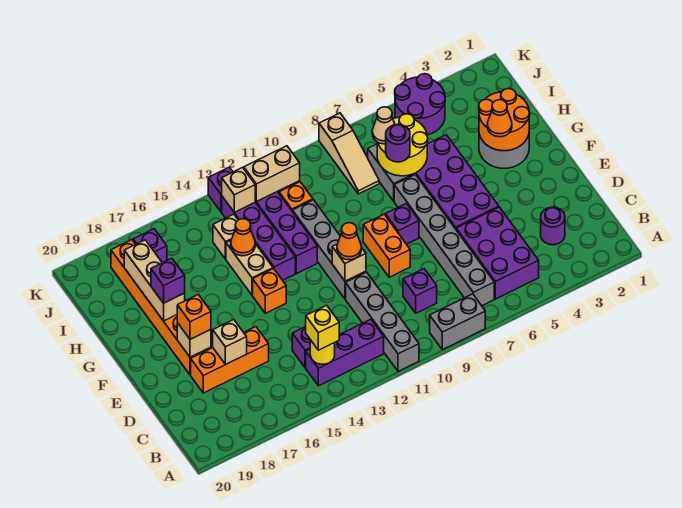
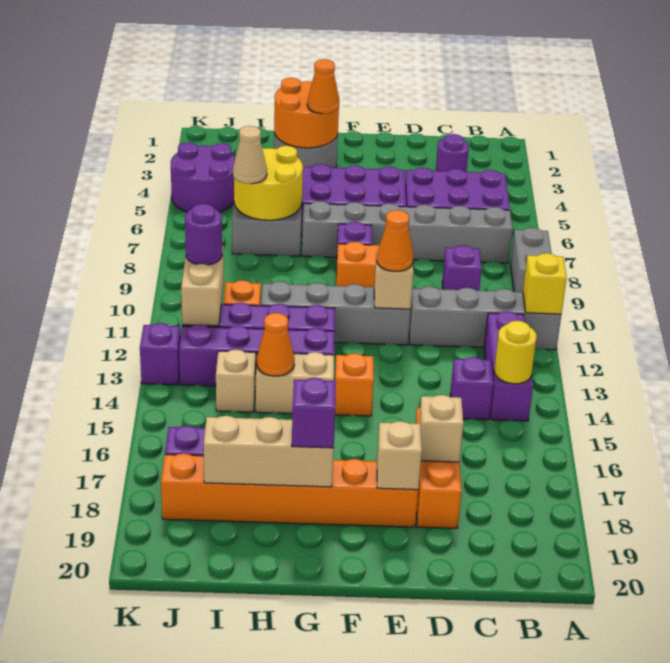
yellow brick B14 level 3 -> yellow brick A11 level 2
orange brick E18 level 3 -> none
purple round brick H7 level 3 -> purple round brick J11 level 3
tan slope I8:K8 level 1 top K -> none
tan brick J13 level 2 -> none

